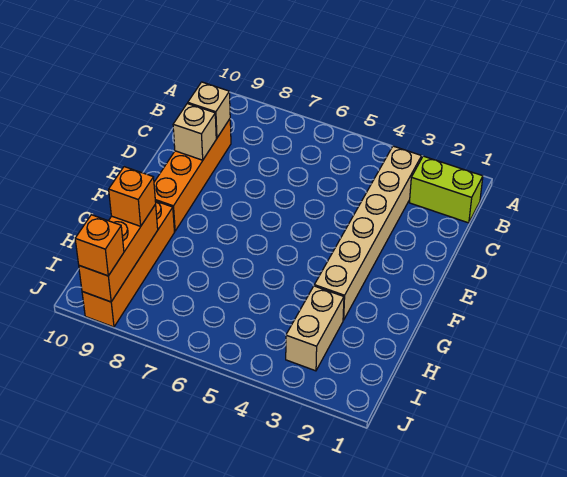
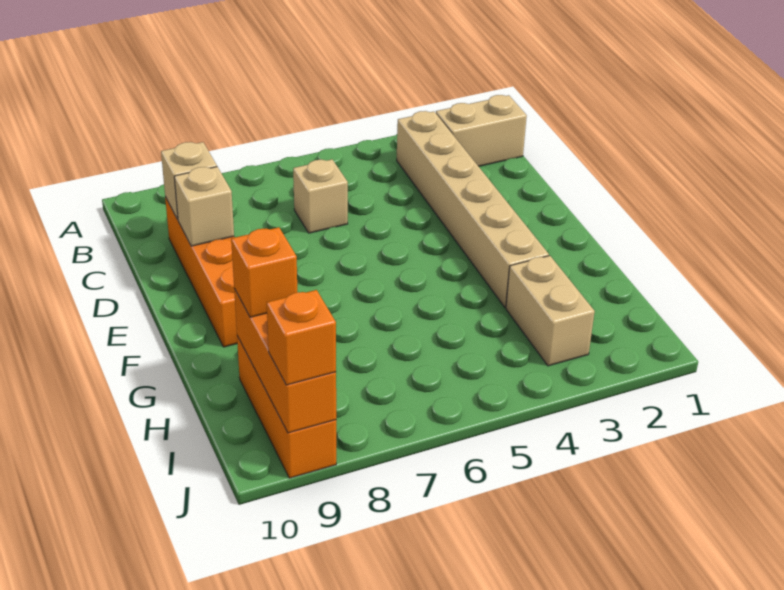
lime brick B1:B2 level 1 -> tan brick B1:B2 level 1
none -> tan brick C6 level 1
orange brick G9:J9 level 1 -> orange brick H9:J9 level 1

